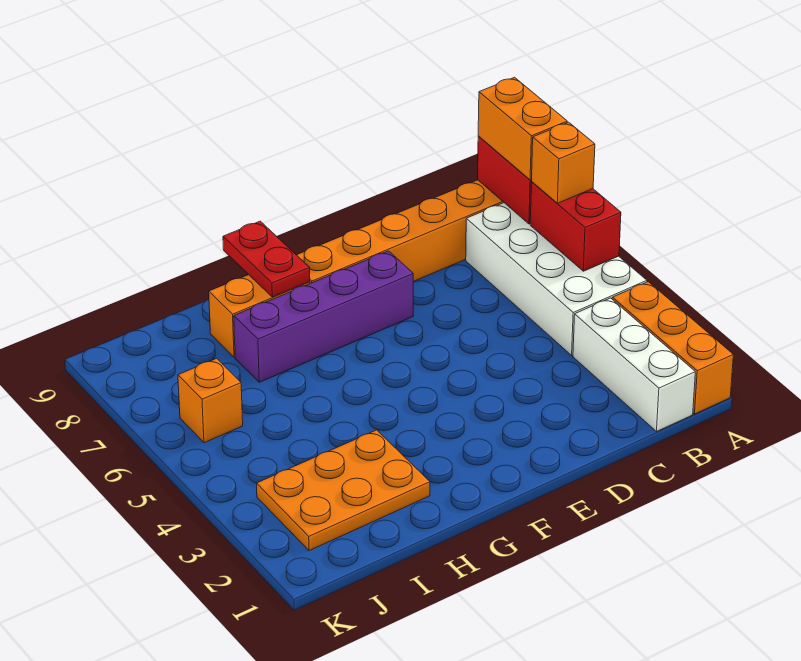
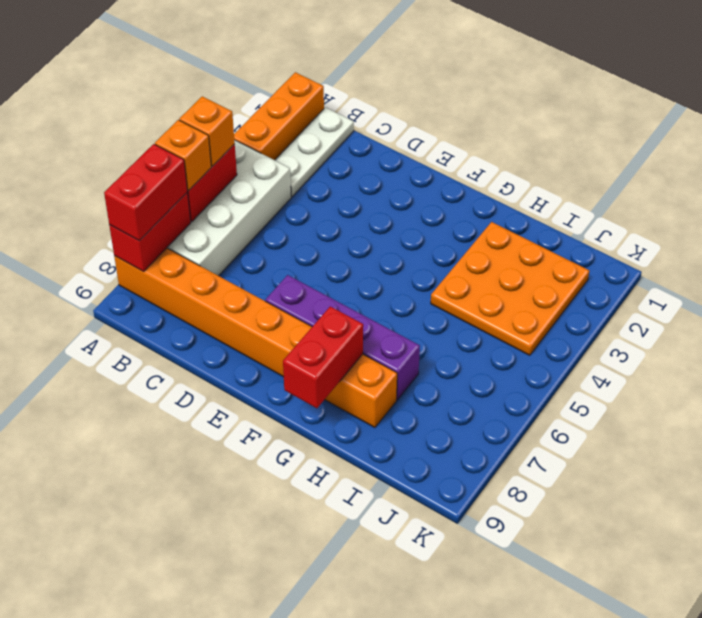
orange brick A7:A8 level 3 -> red brick A7:A8 level 3
white brick B1:B3 level 1 -> white plate B1:B3 level 1
red plate G8:G9 level 2 -> red brick G8:G9 level 2
orange plate H2:J3 level 1 -> orange plate H2:J4 level 1
orange brick J6 level 1 -> orange brick A5 level 3

